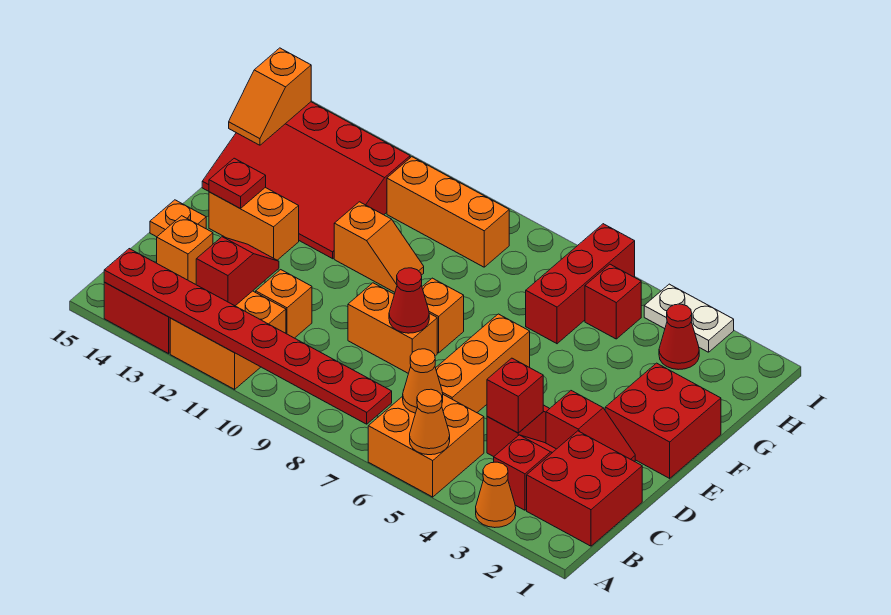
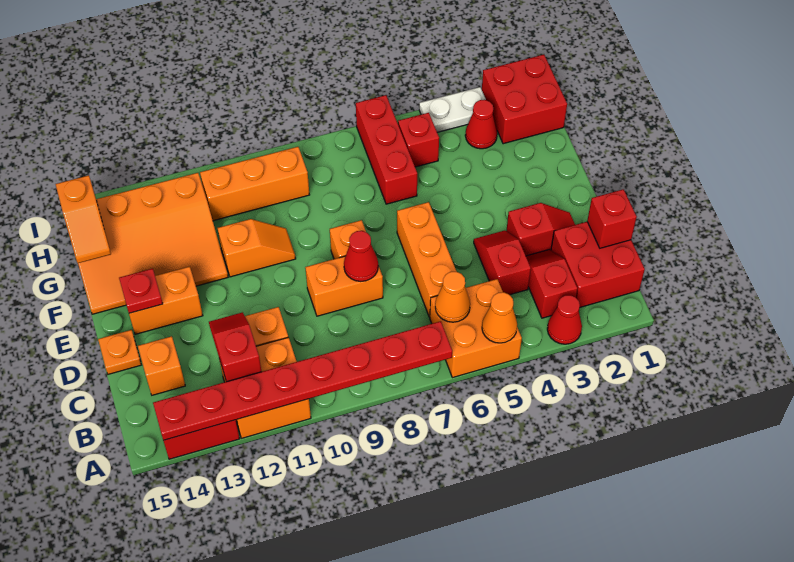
orange cone A3 level 1 -> red cone A3 level 1
red brick C4 level 2 -> red brick C1 level 2
red brick E1:F2 level 1 -> red brick H1:I2 level 1
red slope F12:H15 level 1 top H -> orange slope F12:H15 level 1 top H

